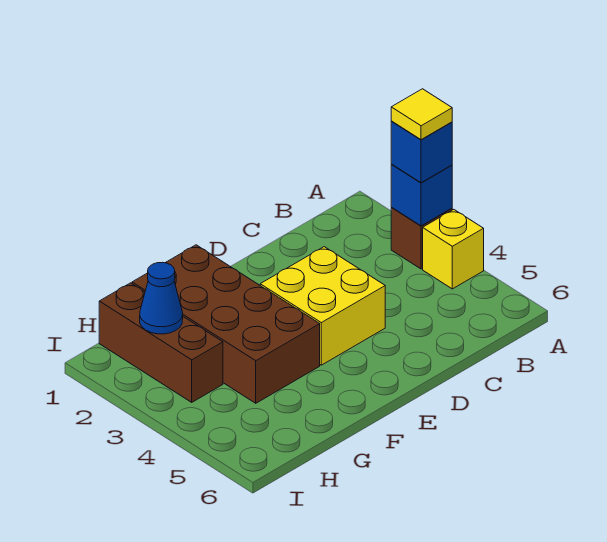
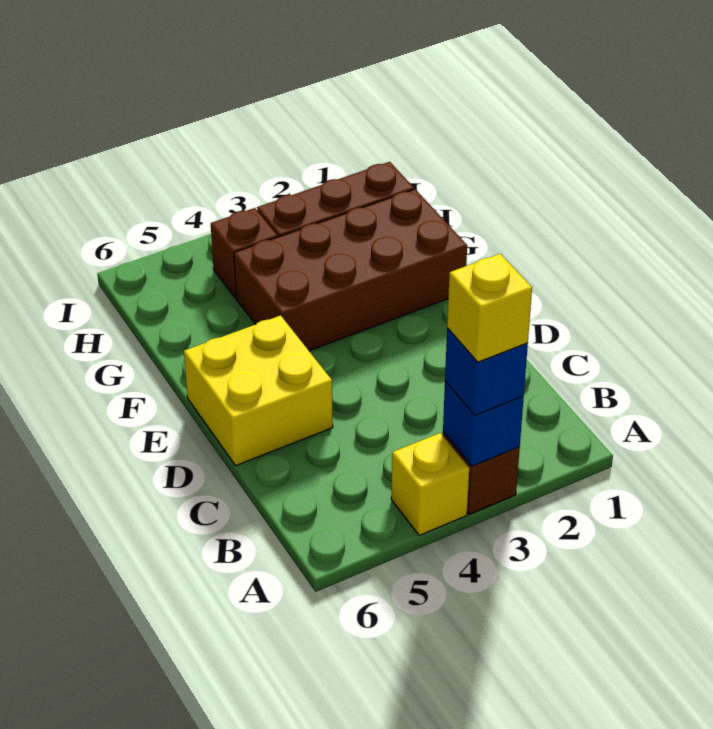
yellow tile A3 level 4 -> yellow brick A3 level 4
yellow brick D3:E4 level 1 -> yellow brick D5:E6 level 1
blue cone H2 level 2 -> none
none -> brown brick H4 level 1

